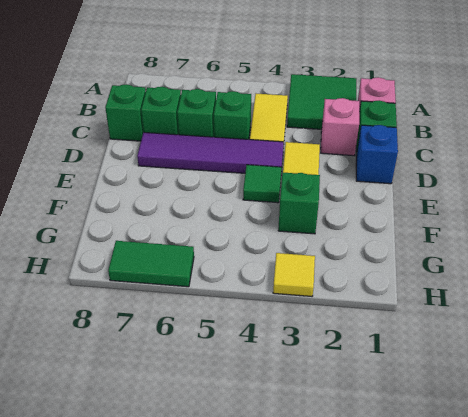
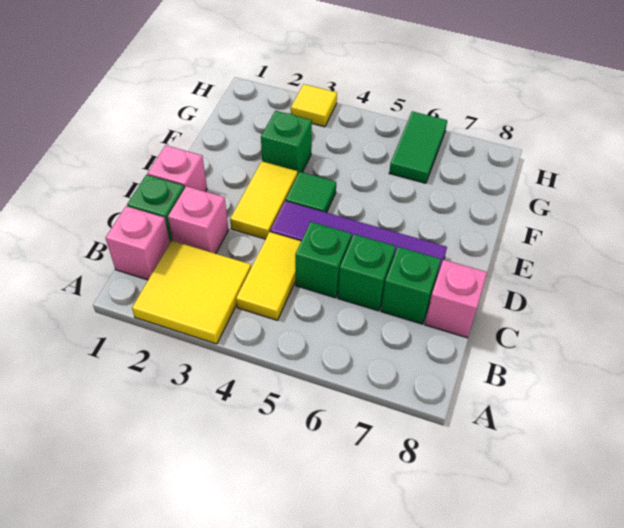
green tile A2:B3 level 1 -> yellow tile A2:B3 level 1
green brick C8 level 1 -> pink brick C8 level 1
blue brick D1 level 1 -> pink brick D1 level 1
green tile H6:H7 level 1 -> green tile G6:H6 level 1

